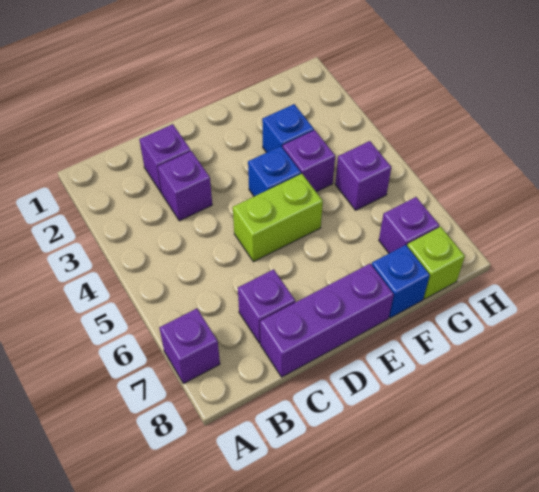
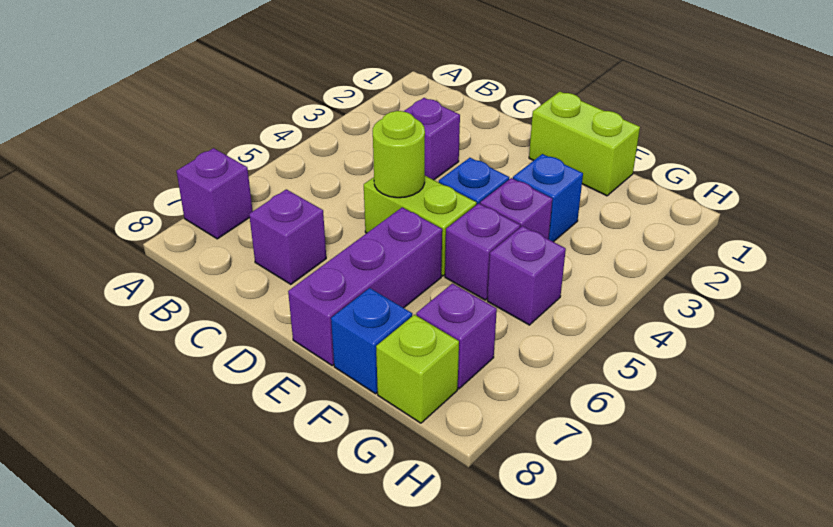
purple brick C2 level 1 -> purple brick F5 level 1
purple brick C8:E8 level 1 -> purple brick E6:E8 level 1
none -> lime round brick D5 level 2
none -> lime brick E1:F1 level 1

